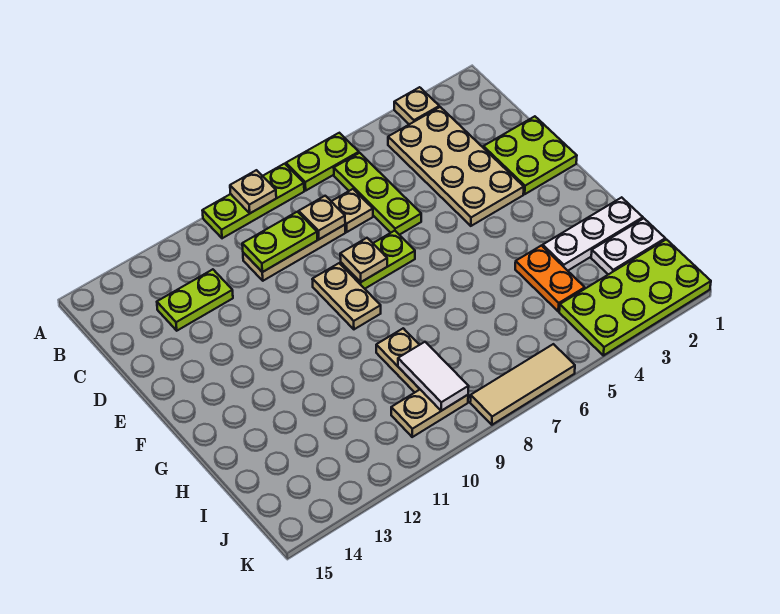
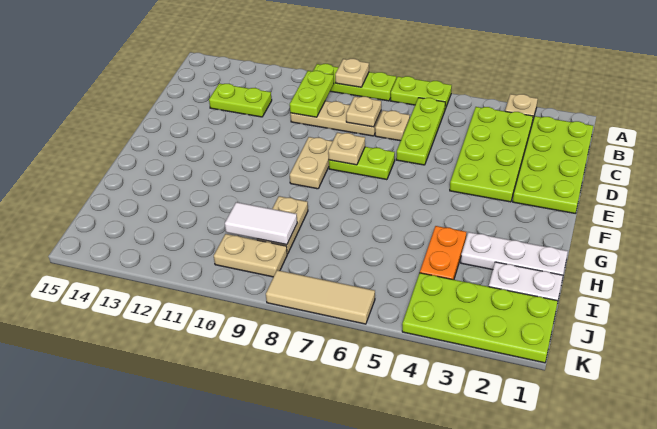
tan plate B3:E4 level 1 -> lime plate B3:E4 level 1
lime plate C9:C10 level 2 -> lime plate B10:C10 level 2
lime plate D1:E2 level 1 -> lime plate B1:E2 level 1
white tile I9:J9 level 2 -> white tile I9:I10 level 2

